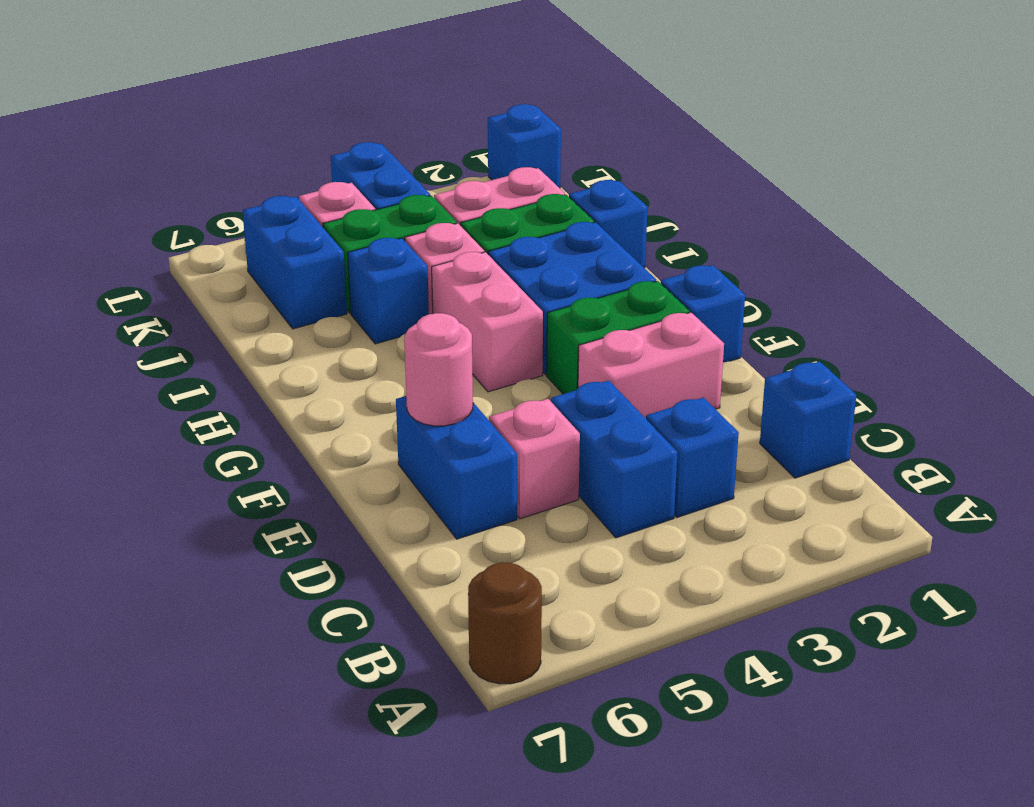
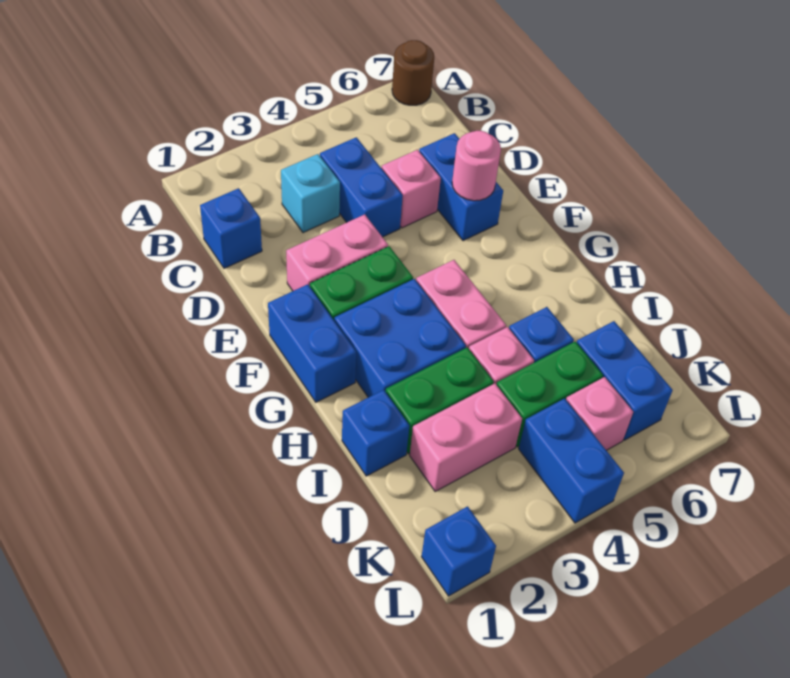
blue brick C3 level 1 -> cyan brick C3 level 1
blue brick F1 level 1 -> blue brick F1:G1 level 1

